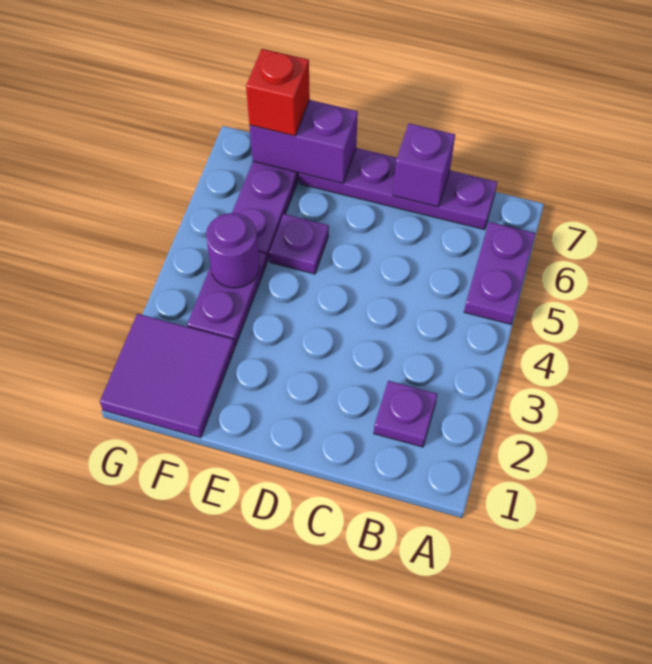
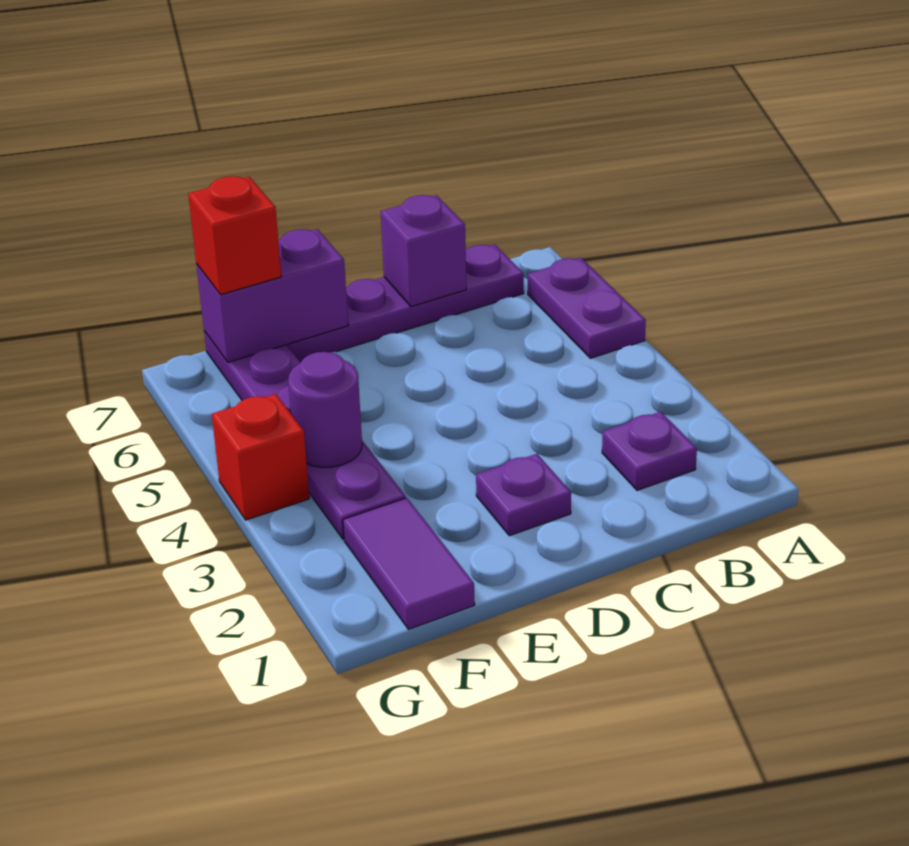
purple plate E5 level 1 -> purple plate D2 level 1
purple tile F1:G2 level 1 -> purple tile F1:F2 level 1
none -> red brick G4 level 1

